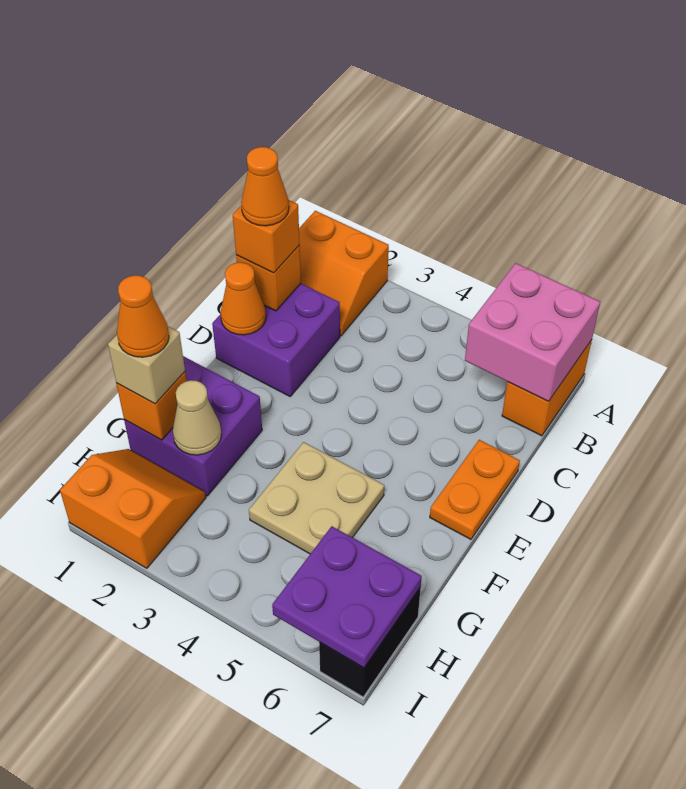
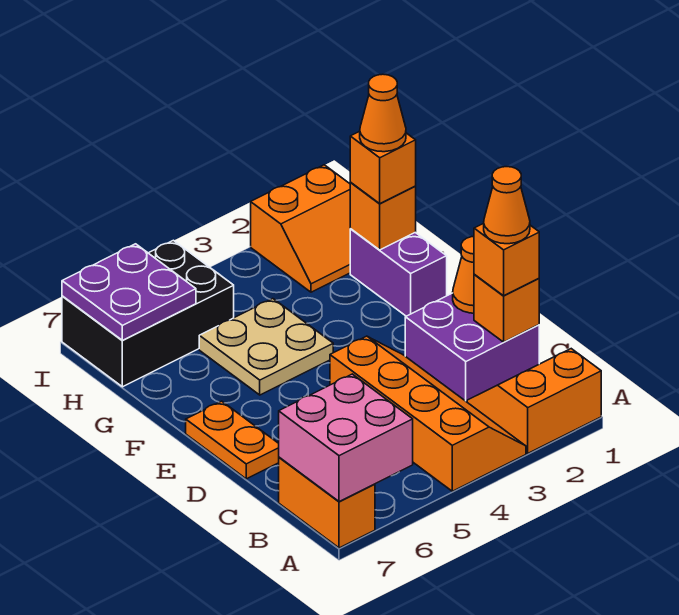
none -> orange slope A3:D4 level 1 top 4
purple brick F1:G2 level 1 -> purple brick F1:G1 level 1
tan brick G1 level 3 -> orange brick G1 level 3
tan cone G2 level 2 -> none
black brick H7:I7 level 1 -> black brick H5:I7 level 1

